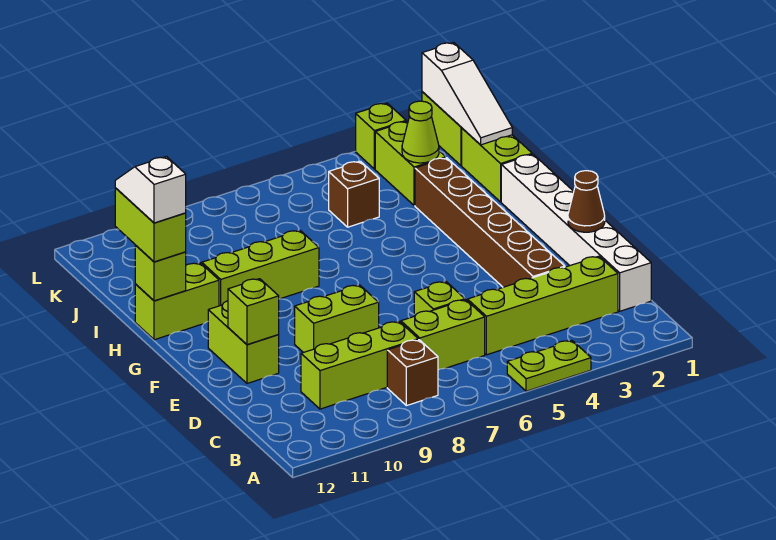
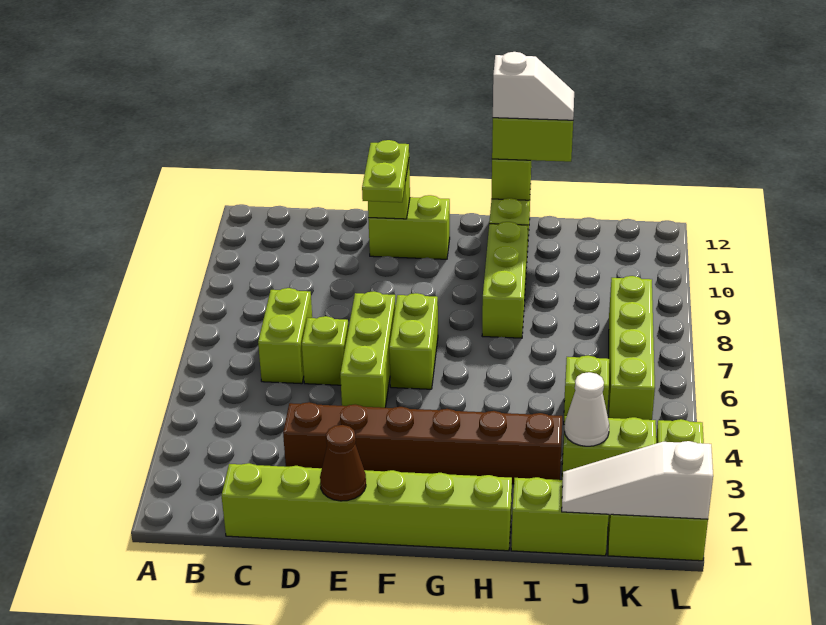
lime plate A4:A5 level 1 -> lime plate E10:E11 level 3
brown brick B8 level 1 -> none
white brick C1:H1 level 1 -> lime brick C1:H1 level 1
lime brick C2:C5 level 1 -> lime brick K5:K8 level 1
lime brick C8:C10 level 1 -> lime brick E5:E7 level 1
lime brick E8:E9 level 1 -> lime brick F6:F7 level 1
lime cone J3 level 2 -> white cone J3 level 2
brown brick J5 level 1 -> lime brick J5 level 1

